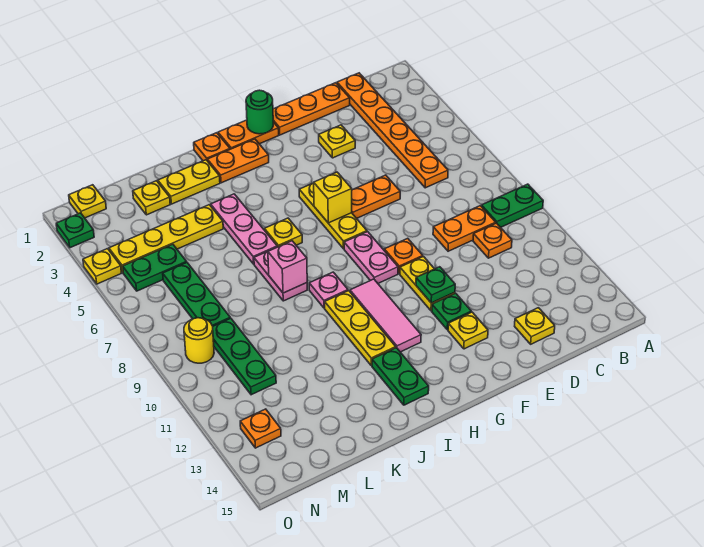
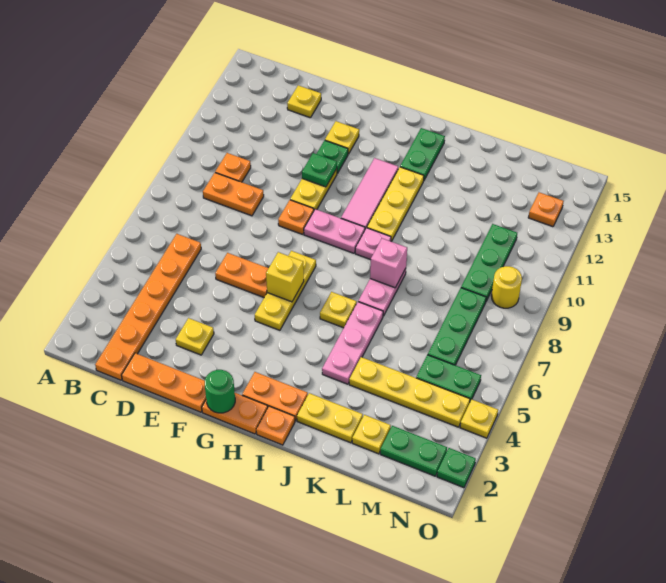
green plate A9:B9 level 1 -> green plate M2:N2 level 1
pink plate G8:G9 level 1 -> pink plate G9:H9 level 1
yellow plate N1 level 1 -> none

